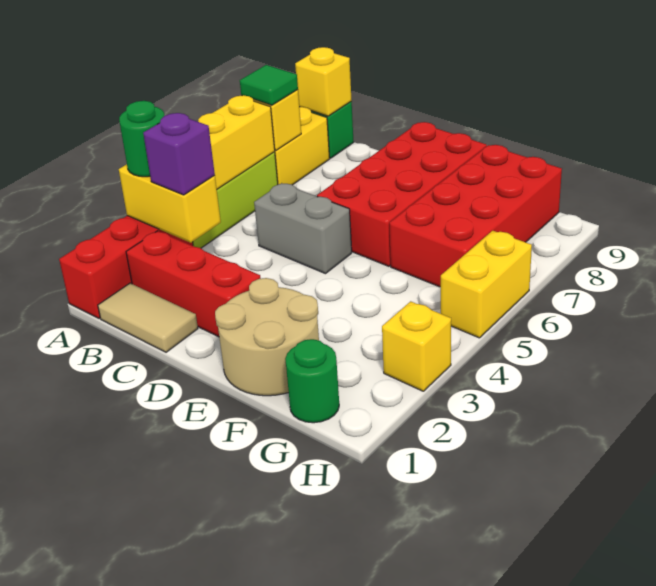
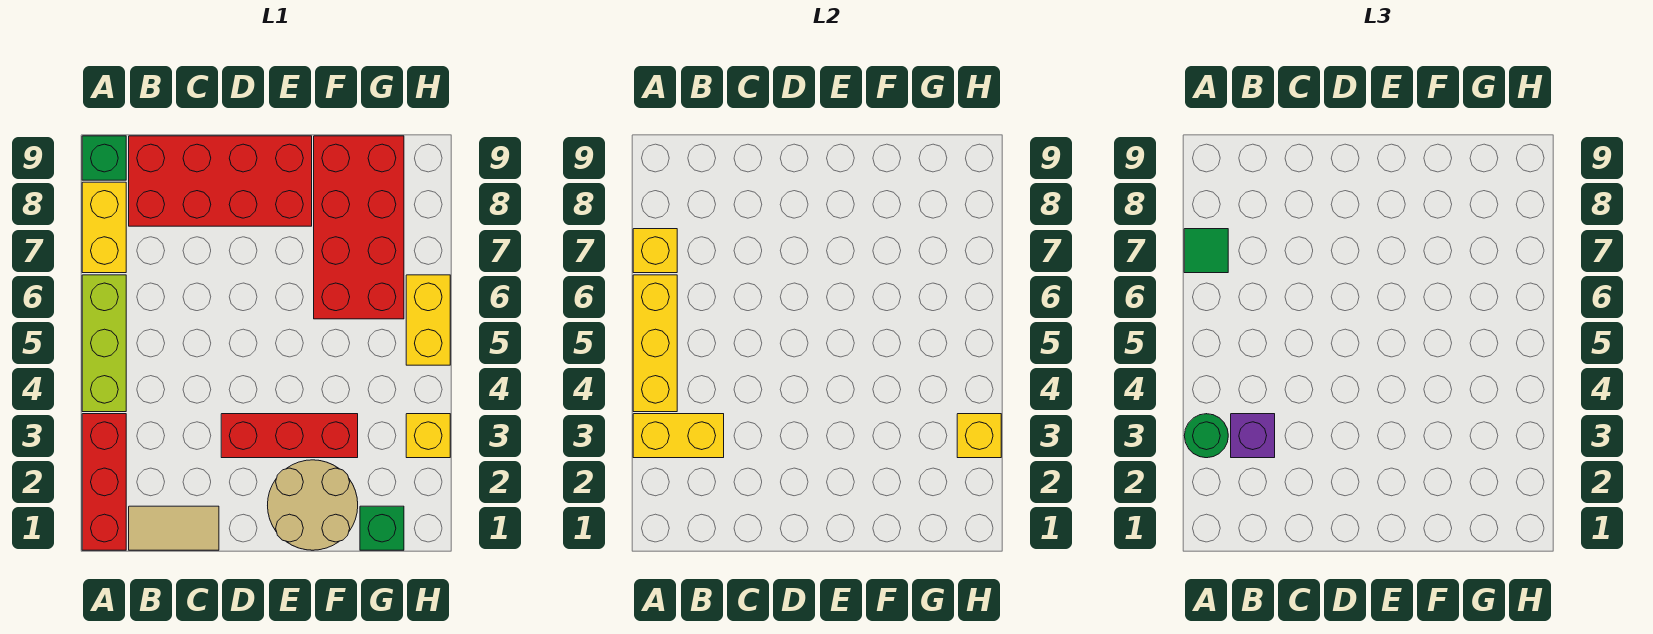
yellow brick A9 level 2 -> yellow brick H3 level 2
red brick B2:D2 level 1 -> red brick D3:F3 level 1
grey brick C5:D5 level 1 -> none
red brick D6:E9 level 1 -> red brick B8:E9 level 1
green round brick G1 level 1 -> green brick G1 level 1

